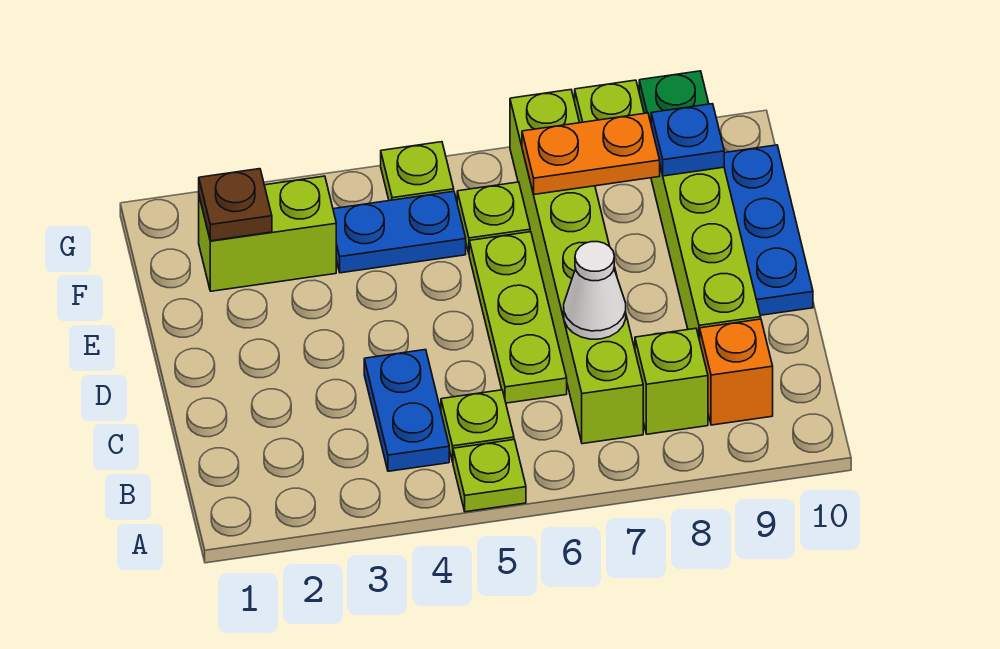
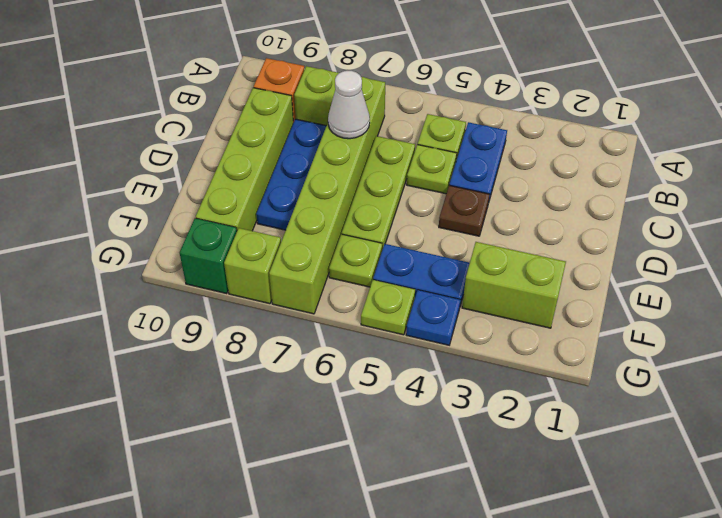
lime plate A5 level 1 -> lime plate C5 level 1
blue plate D10:F10 level 1 -> blue plate C8:E8 level 1
brown plate F2 level 2 -> brown plate D4 level 1
orange plate F7:F8 level 2 -> none
blue plate F9 level 2 -> blue plate G4 level 1

